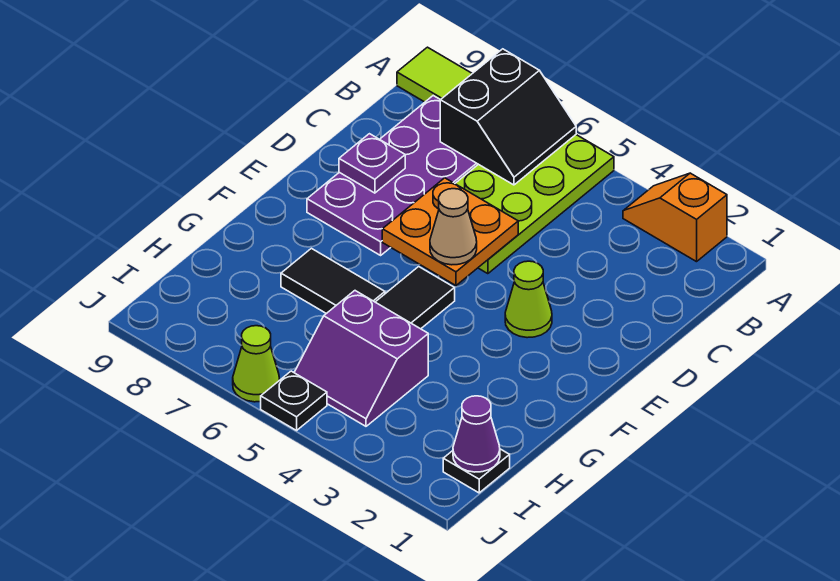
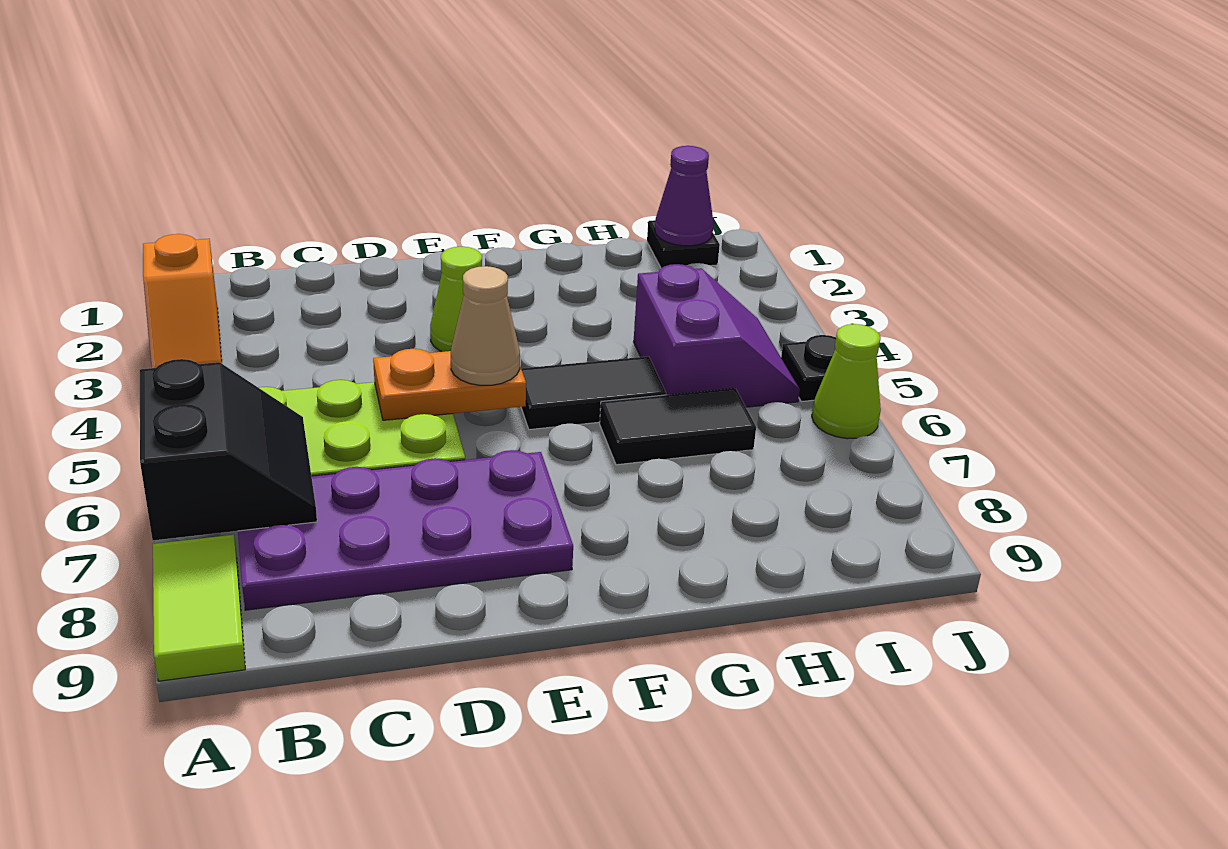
black slope A6:B7 level 2 top 7 -> black slope A6:B7 level 2 top A
orange plate D5:E6 level 2 -> orange plate D5:E5 level 2
purple plate D8 level 2 -> none
black tile G6:G7 level 1 -> black tile G6:H6 level 1

